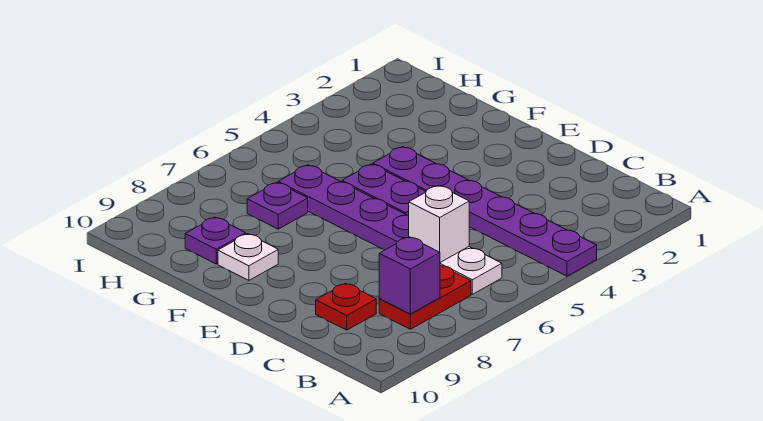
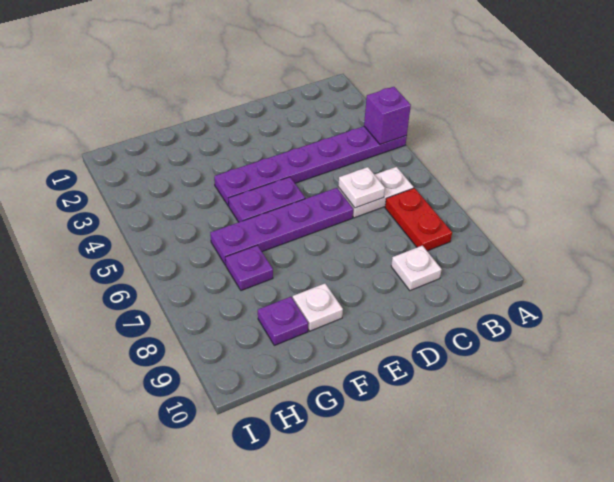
purple brick B8 level 2 -> purple brick A4 level 2
white brick C6 level 2 -> white plate C6 level 2
red plate C9 level 1 -> white plate C9 level 1

